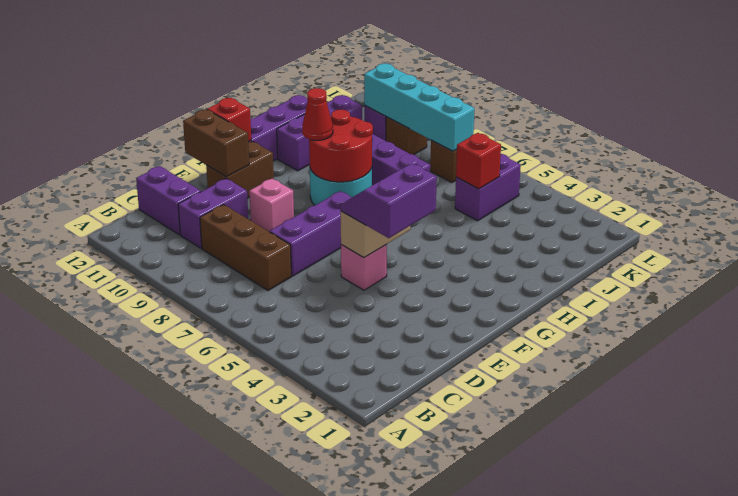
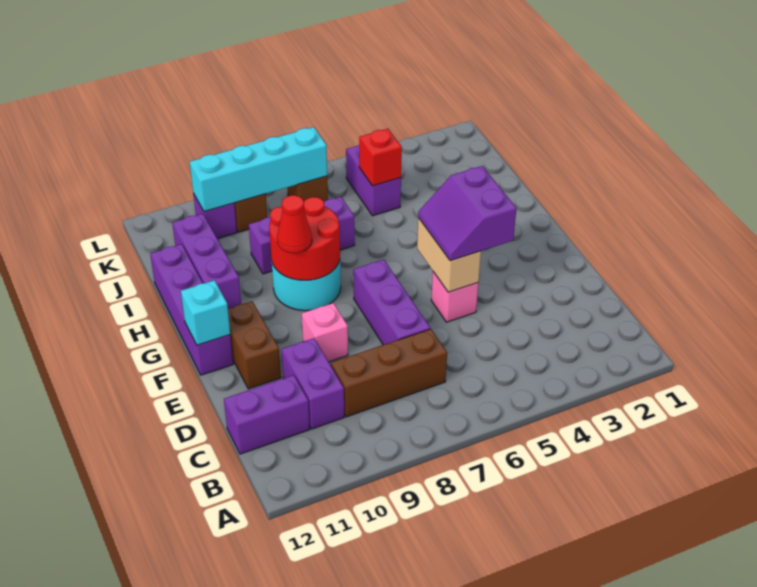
brown brick E11:E12 level 2 -> none
red brick F12 level 2 -> cyan brick F12 level 2

